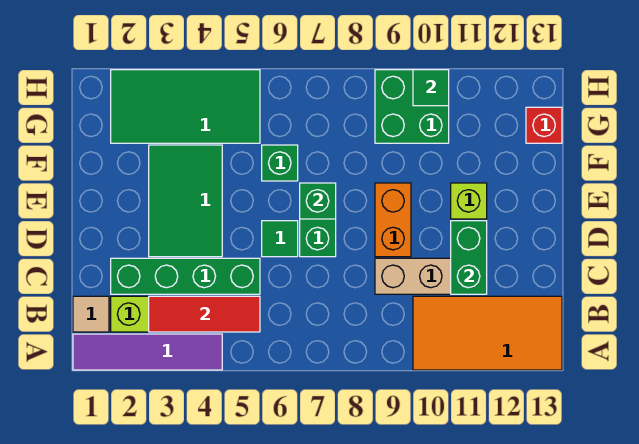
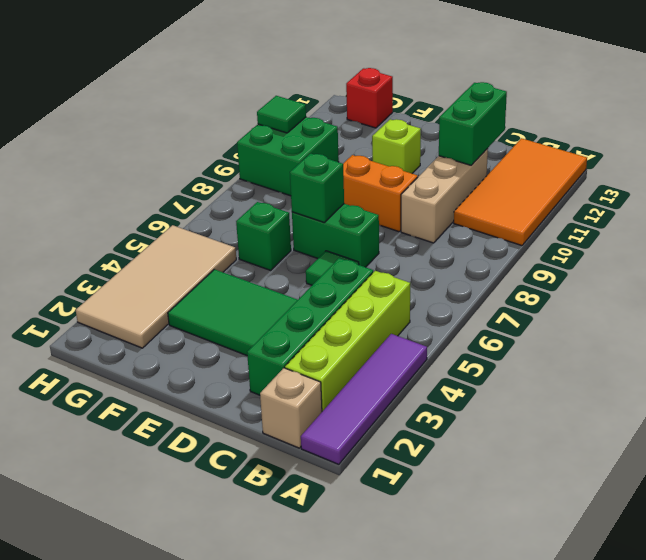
tan tile B1 level 1 -> tan brick B1 level 1
red tile B3:B5 level 2 -> none
green brick C11:D11 level 2 -> green brick C11:C12 level 2
green tile G2:H5 level 1 -> tan tile G2:H5 level 1

